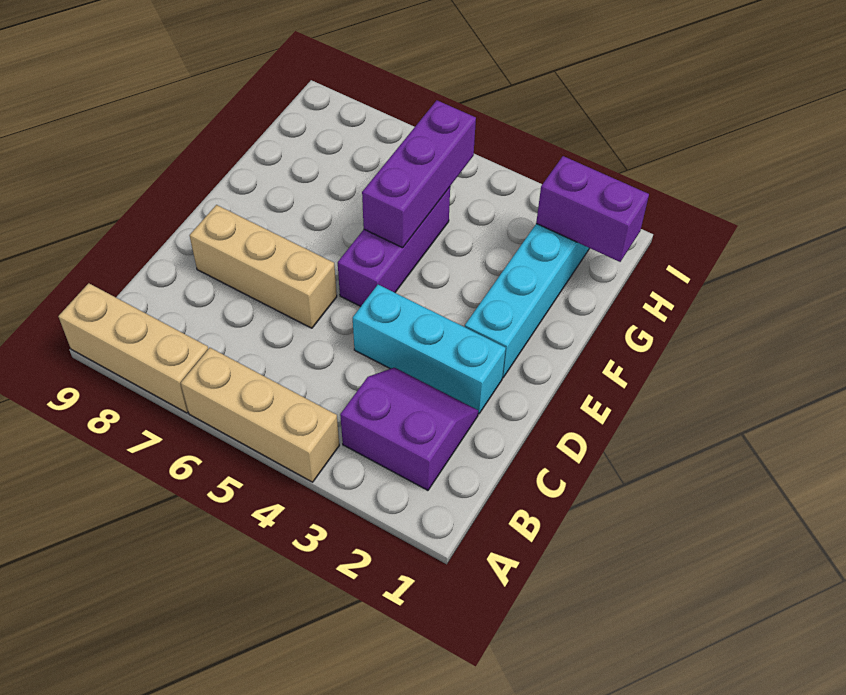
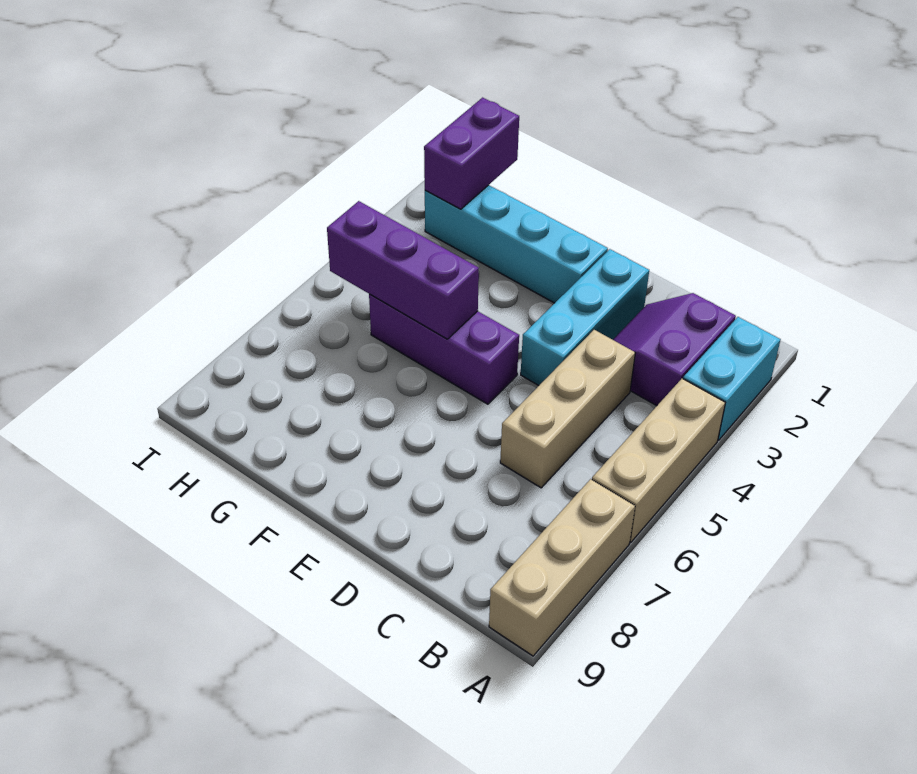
none -> cyan brick A2:A3 level 1
tan brick D6:D8 level 1 -> tan brick C4:C6 level 1

